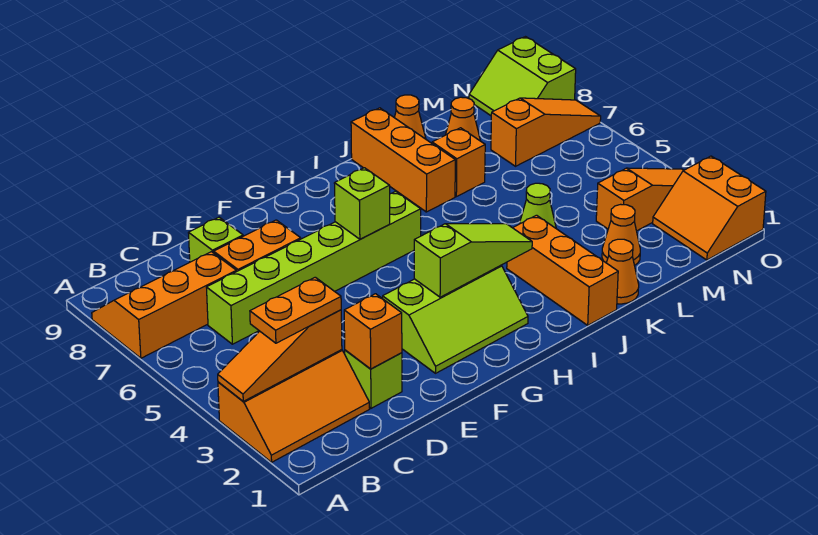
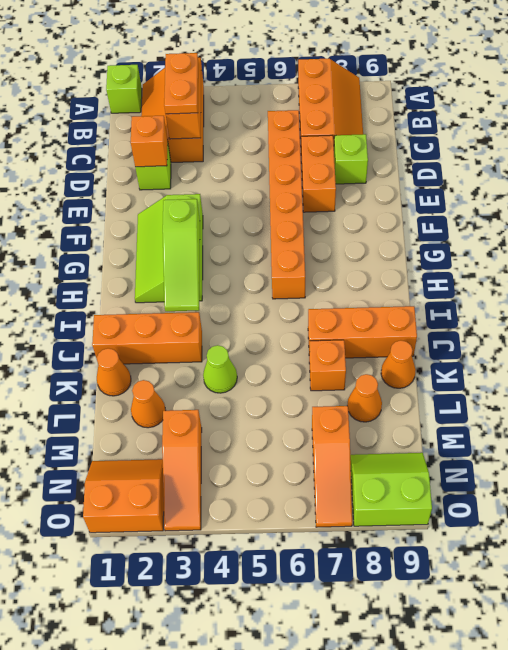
lime brick C6:H6 level 1 -> orange brick C6:H6 level 1
lime brick G6 level 2 -> lime brick A1 level 1

